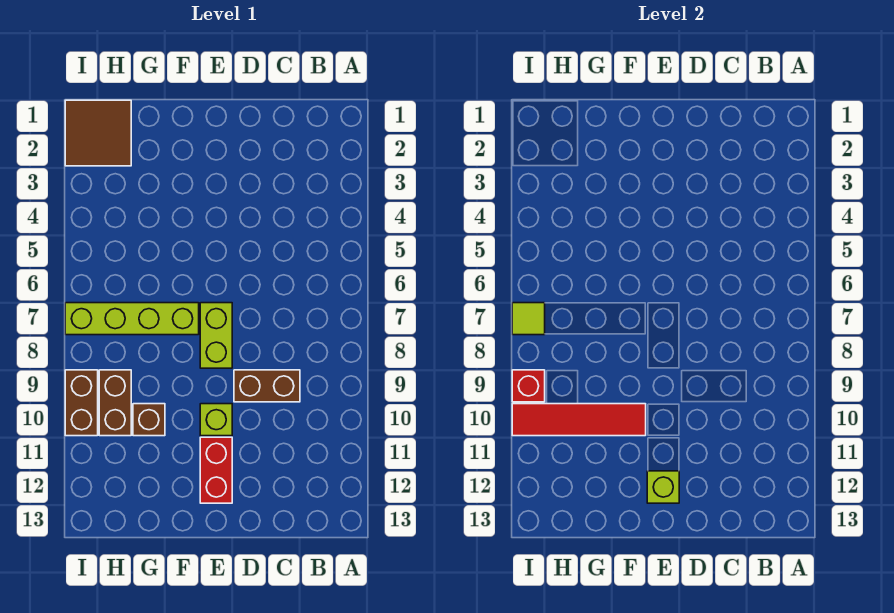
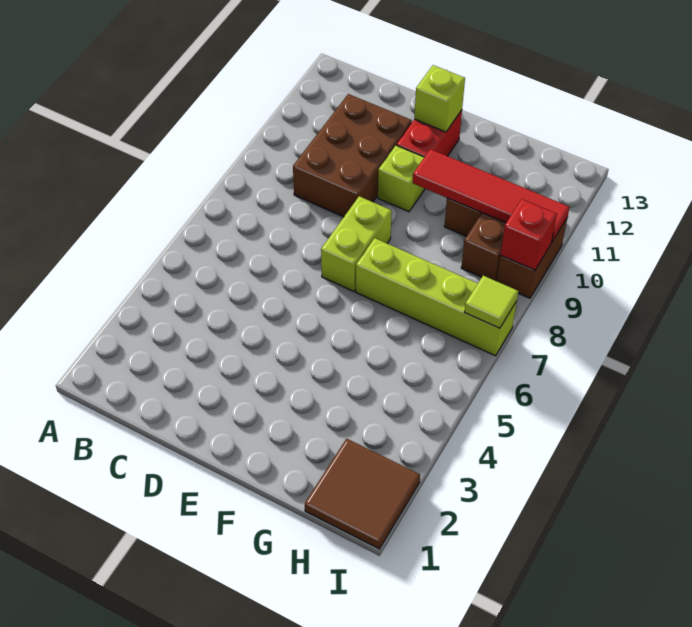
brown brick C9:D9 level 1 -> brown brick C9:D11 level 1

